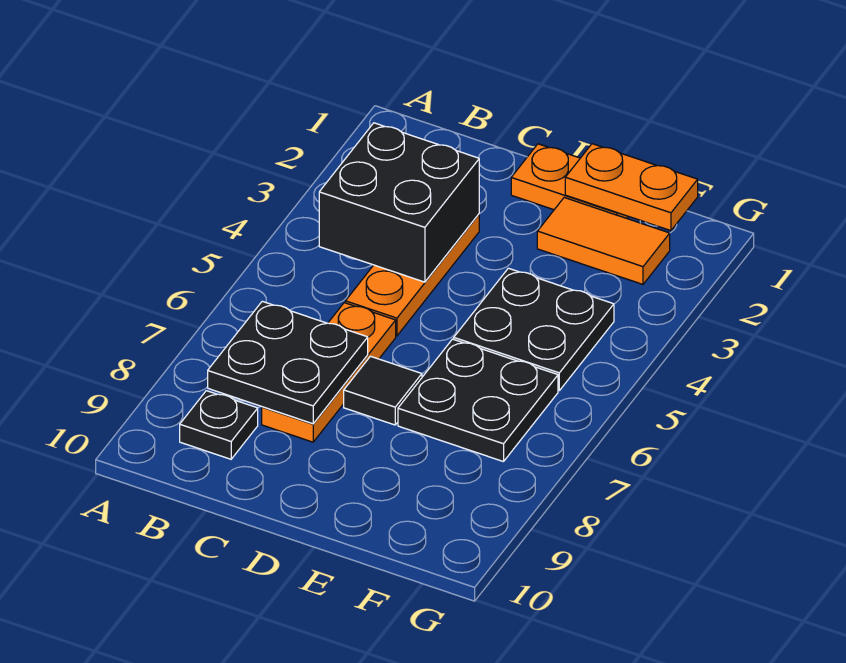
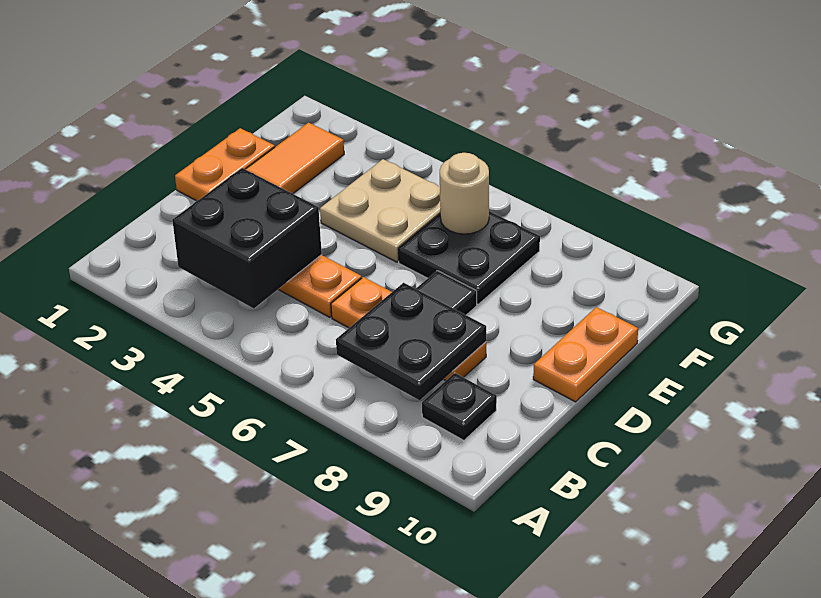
orange plate E1:F1 level 2 -> orange plate D10:E10 level 1
black plate E4:F5 level 1 -> tan plate E4:F5 level 1
none -> tan round brick F6 level 2

